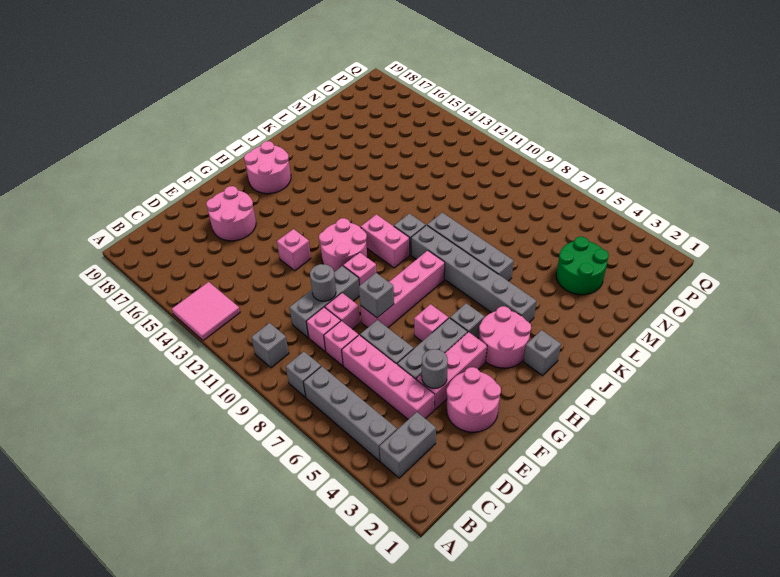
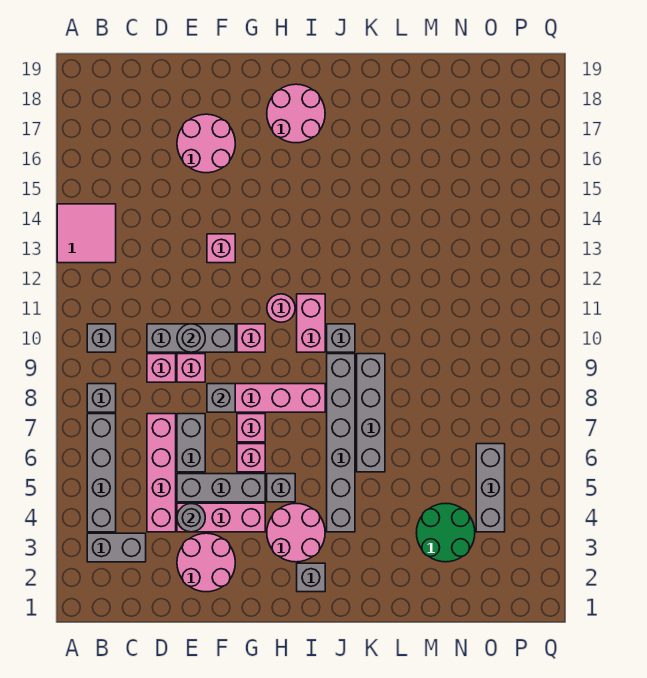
pink brick D8 level 1 -> pink brick G7 level 1
pink round brick G11:H12 level 1 -> pink round brick H11 level 1
none -> grey brick O4:O6 level 1

